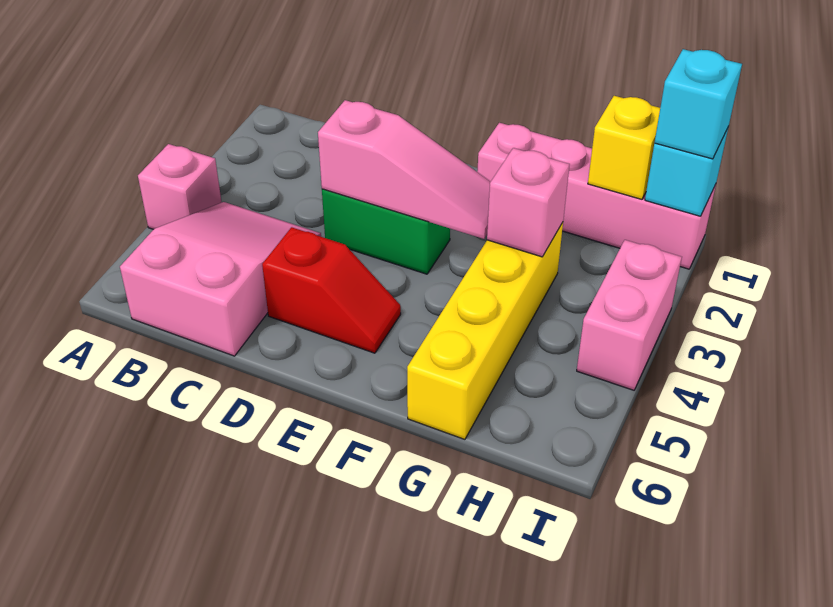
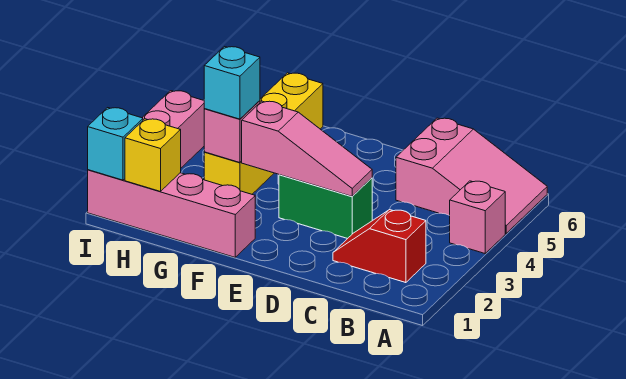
pink slope B4:C6 level 1 top 6 -> pink slope A5:C6 level 1 top C
pink slope D3:F3 level 2 top D -> pink slope D3:F3 level 2 top F
red slope D5:E5 level 1 top D -> red slope B2:C2 level 1 top B
cyan brick I1 level 3 -> cyan brick G3 level 3

